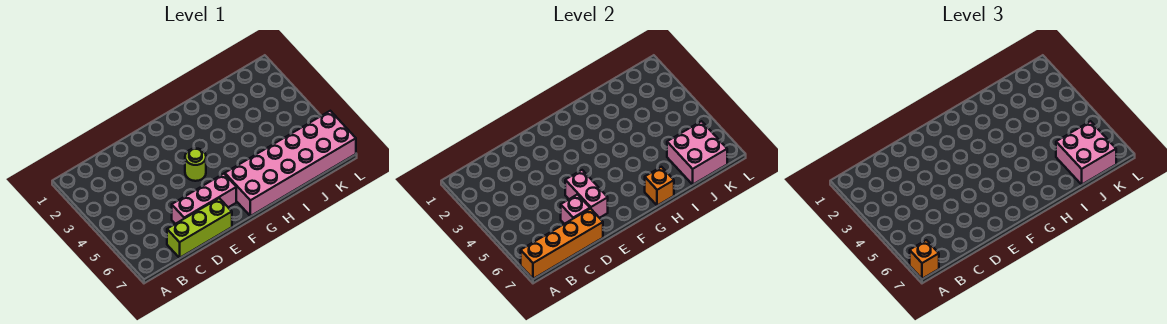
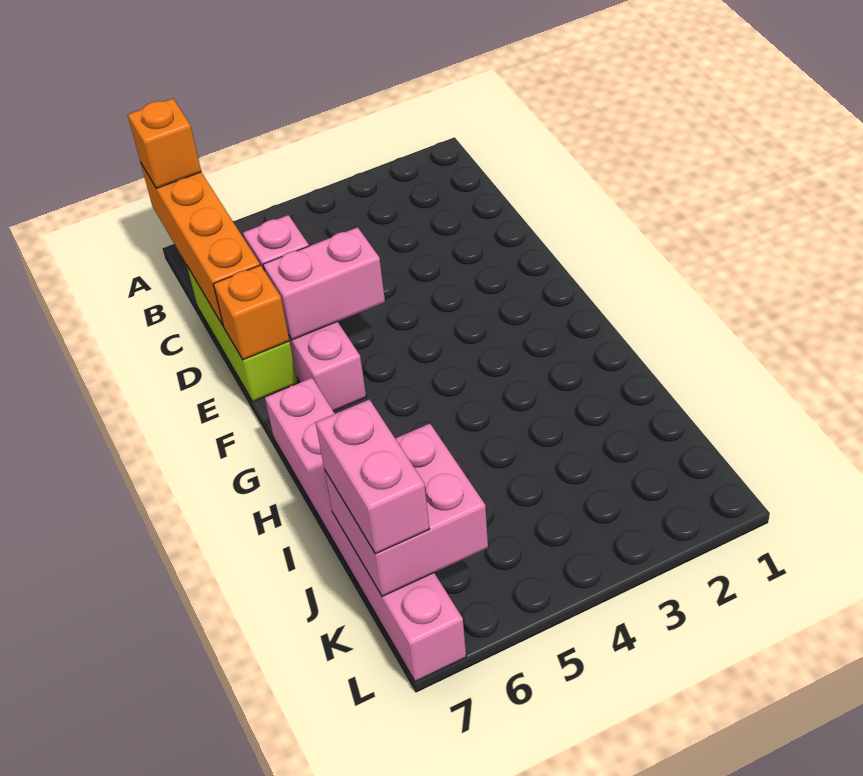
lime round brick F4 level 1 -> none
pink brick G6:L7 level 1 -> pink brick G7:L7 level 1
orange brick H7 level 2 -> orange brick E7 level 2
pink brick J6:K7 level 3 -> pink brick J7:K7 level 3

